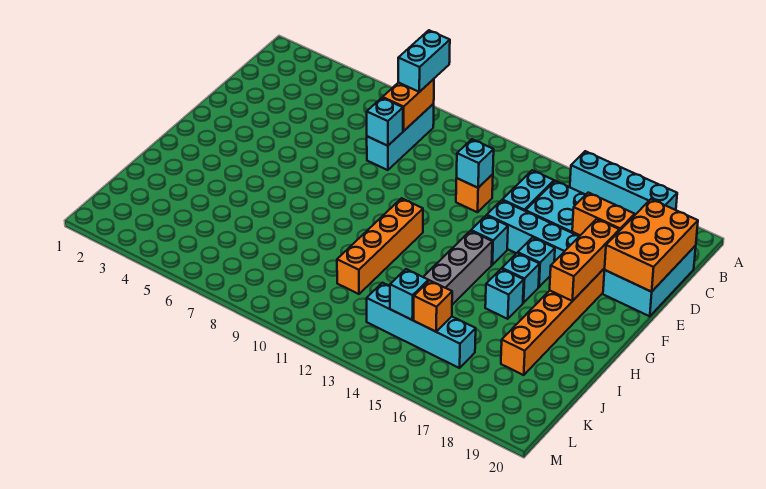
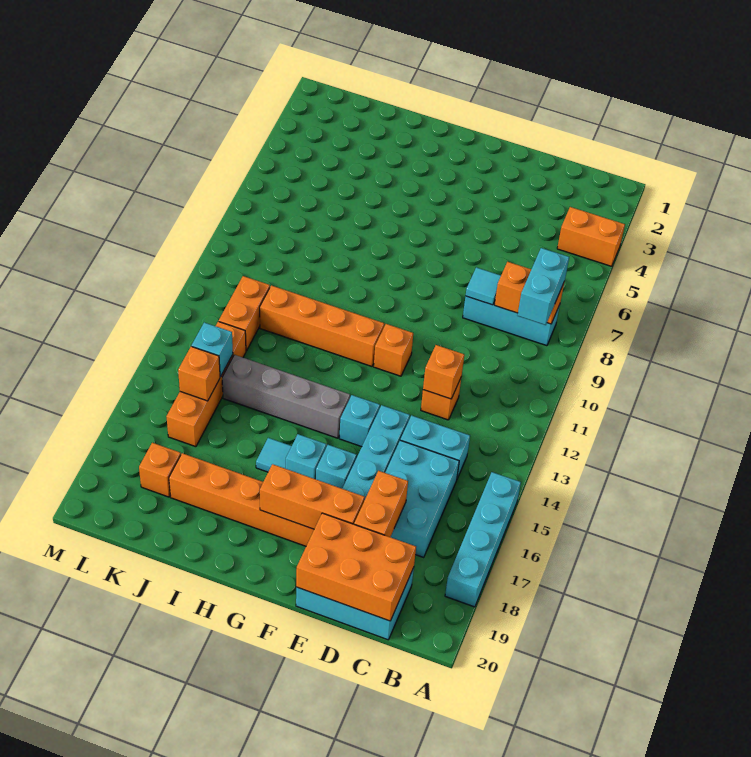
none -> orange brick A4:B4 level 1
cyan brick A8:B8 level 3 -> cyan brick B8:B9 level 3
cyan brick D8 level 2 -> cyan tile D8 level 2
cyan brick D12 level 2 -> orange brick D12 level 2
none -> orange brick F11 level 1
cyan brick H16 level 1 -> cyan tile H16 level 1
none -> orange brick K11:K12 level 1
cyan brick K13:K16 level 1 -> orange brick K13:K16 level 1
none -> orange brick K18 level 1

